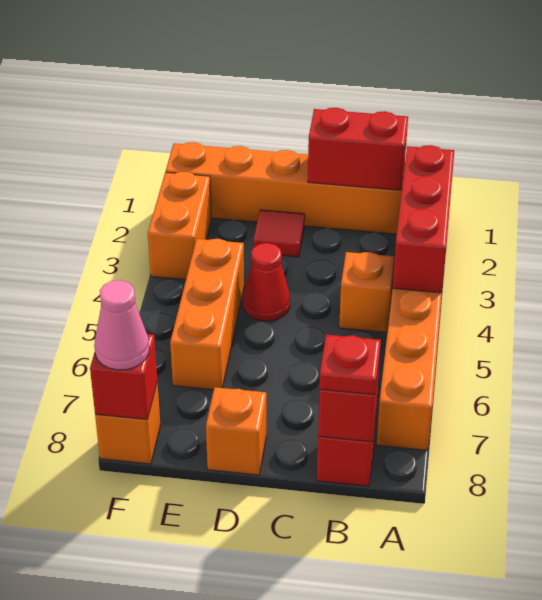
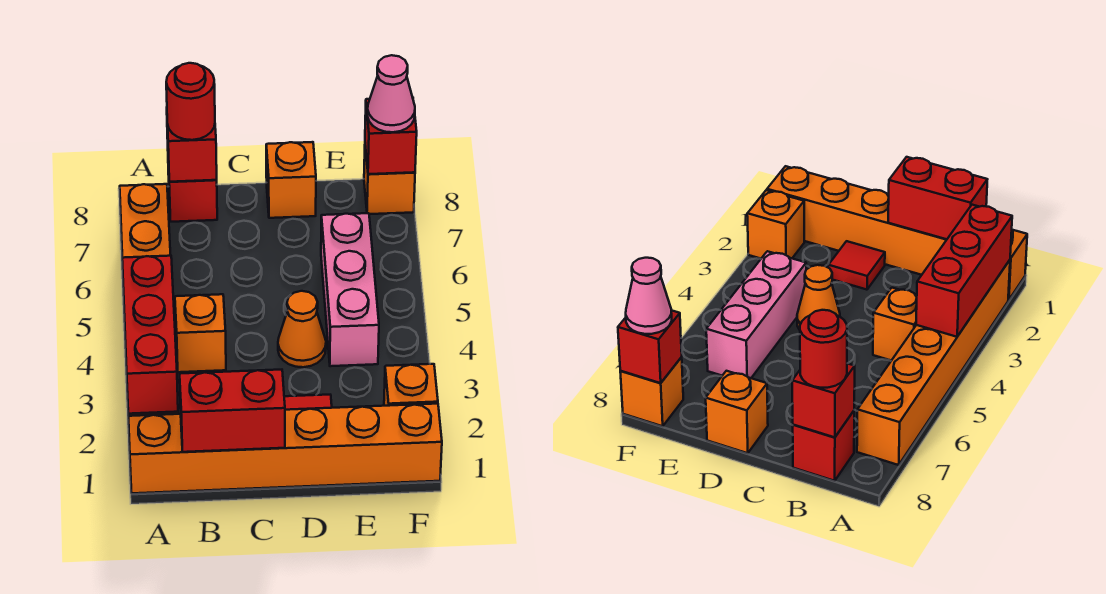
red plate B8 level 3 -> red round brick B8 level 3
red cone D4 level 1 -> orange cone D4 level 1
orange brick E4:E6 level 1 -> pink brick E4:E6 level 1
orange brick F2:F3 level 1 -> orange brick F2 level 1

